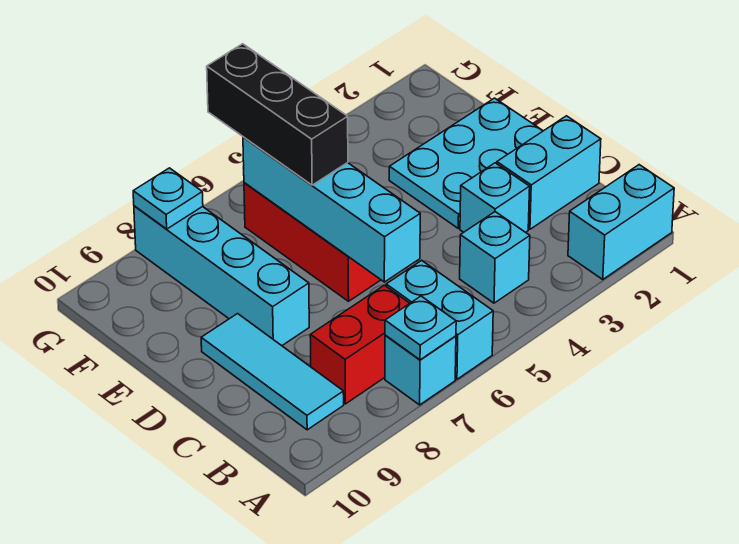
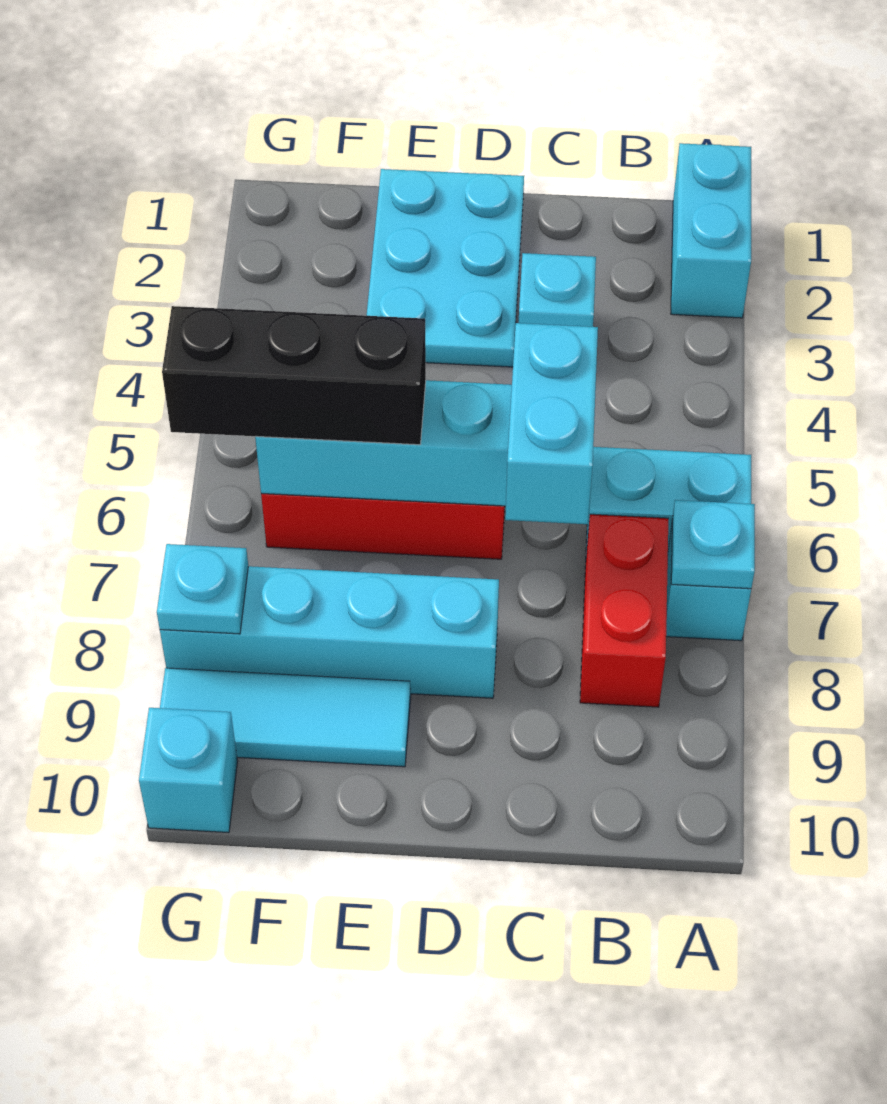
cyan brick B4 level 1 -> cyan brick G10 level 1
cyan tile B9:D9 level 1 -> cyan tile E9:G9 level 1
cyan brick C1:C2 level 1 -> cyan brick C6:C7 level 3

